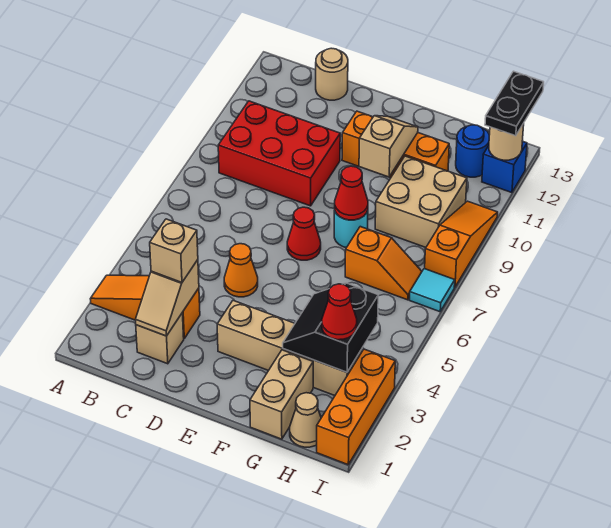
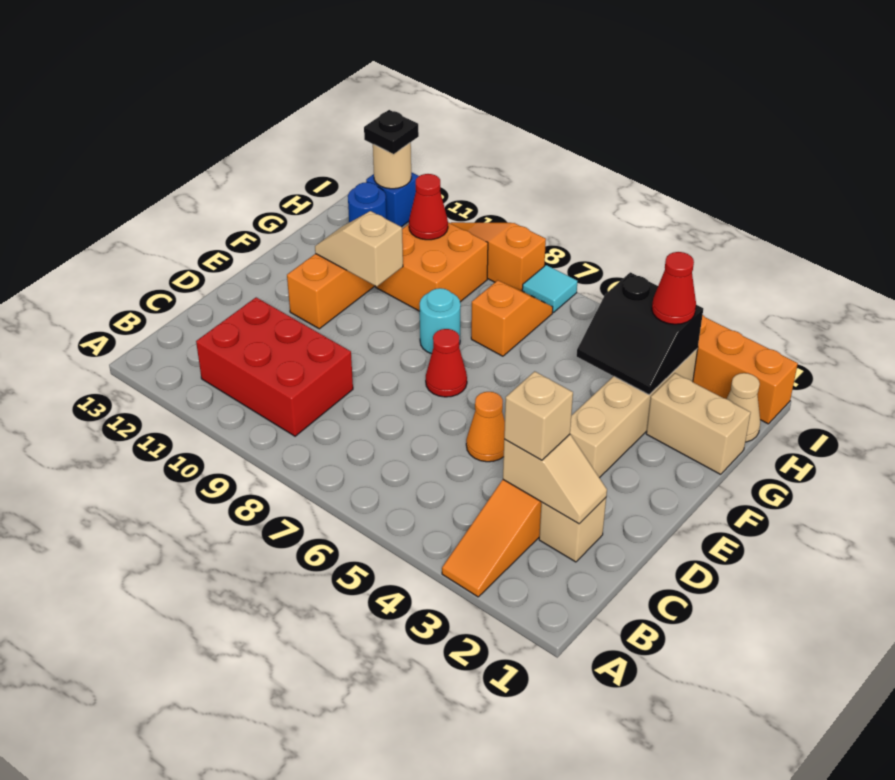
red brick B9:D10 level 1 -> red brick B9:C11 level 1
tan round brick C13 level 1 -> none
red cone F8 level 2 -> red cone H10 level 2
tan brick G9:H10 level 1 -> orange brick G9:H10 level 1
black plate I12:I13 level 3 -> black plate I12 level 3

